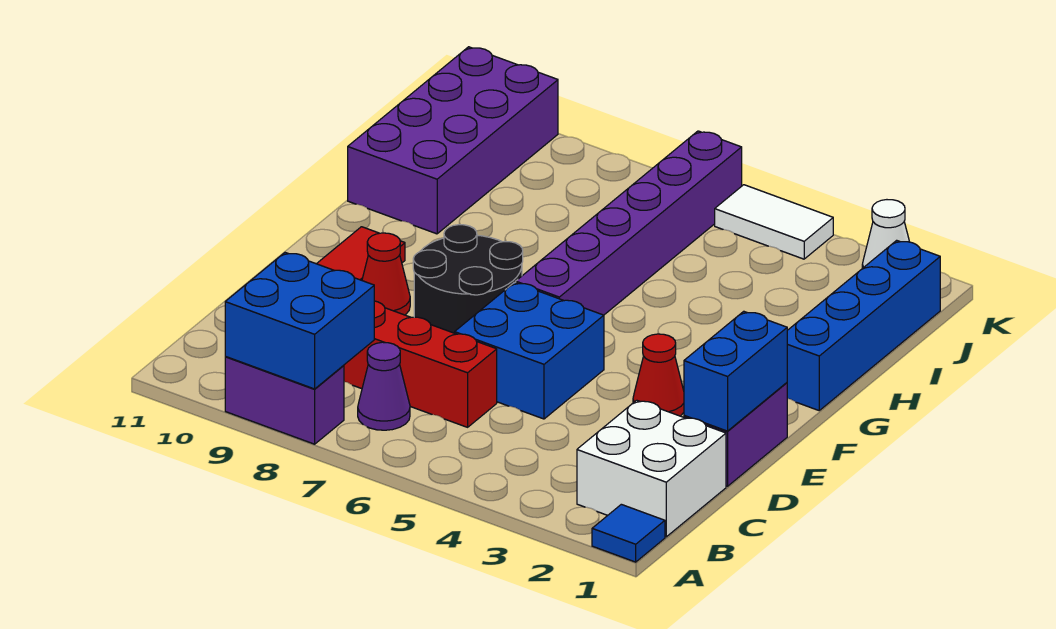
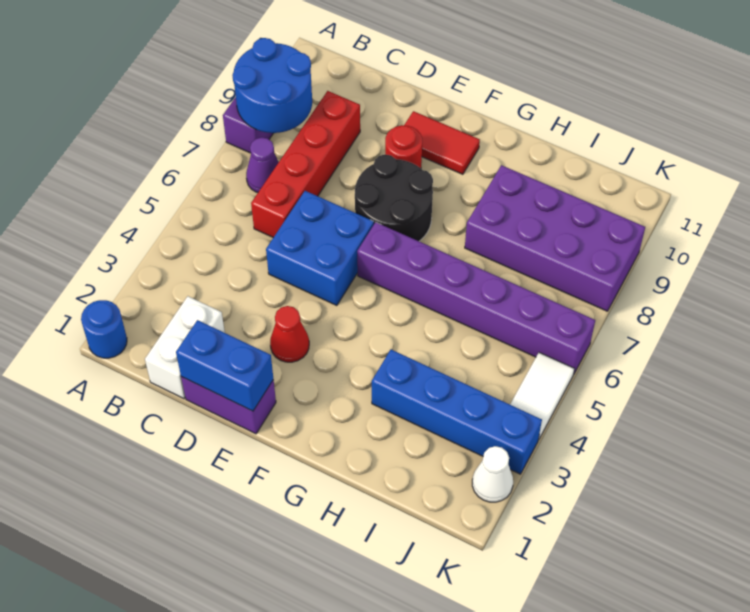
blue tile A1 level 1 -> blue round brick A1 level 1
blue brick A8:B9 level 2 -> blue round brick A8:B9 level 2
white brick B1:C2 level 1 -> white brick C1:C2 level 1
red cone E9 level 1 -> red round brick E9 level 1
blue brick G1:J1 level 1 -> blue brick H3:K3 level 1
purple brick H10:K11 level 1 -> purple brick H8:K9 level 1

